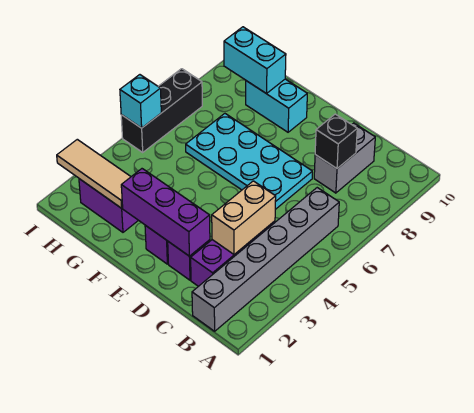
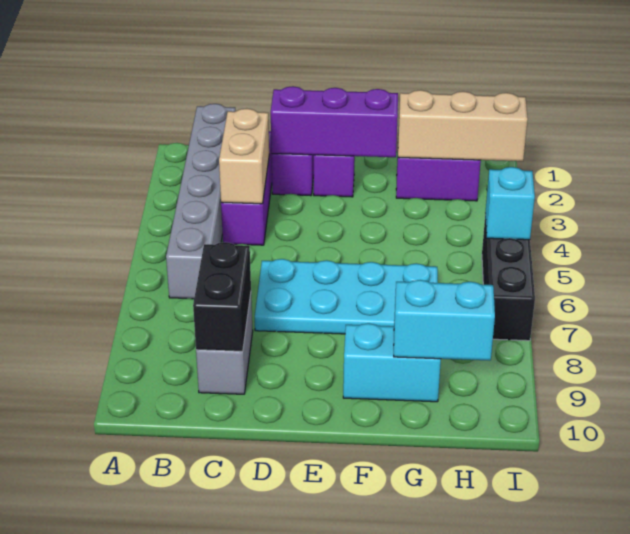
black brick C8 level 2 -> black brick C8:C9 level 2
tan tile G2:I2 level 2 -> tan brick G2:I2 level 2

